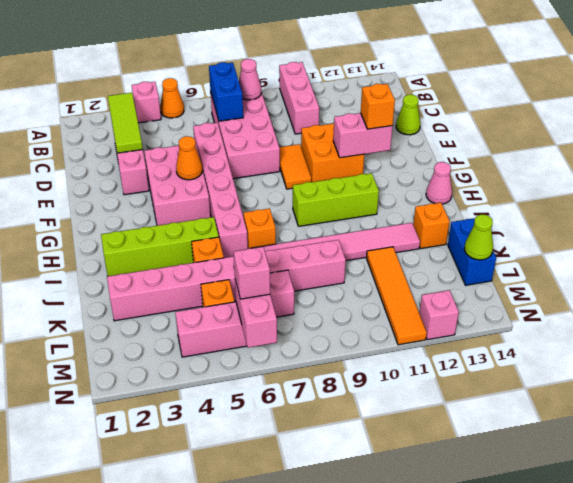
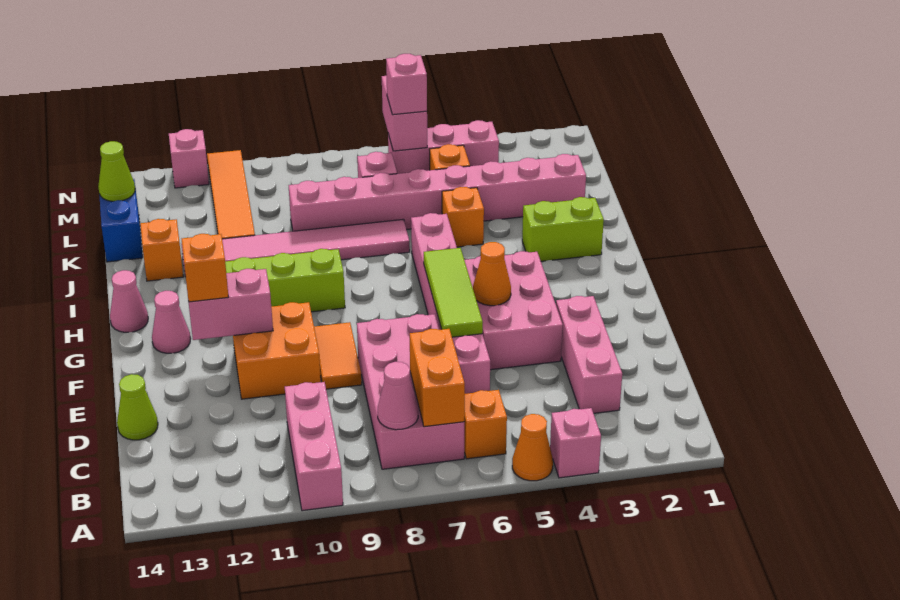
lime tile B3:D3 level 2 -> lime tile E6:G6 level 2
blue brick B7:C7 level 2 -> orange brick B7:C7 level 2
none -> pink cone G13 level 1
lime brick I2:I5 level 1 -> lime brick I2:I3 level 1
orange brick I7 level 1 -> orange brick B6 level 1

